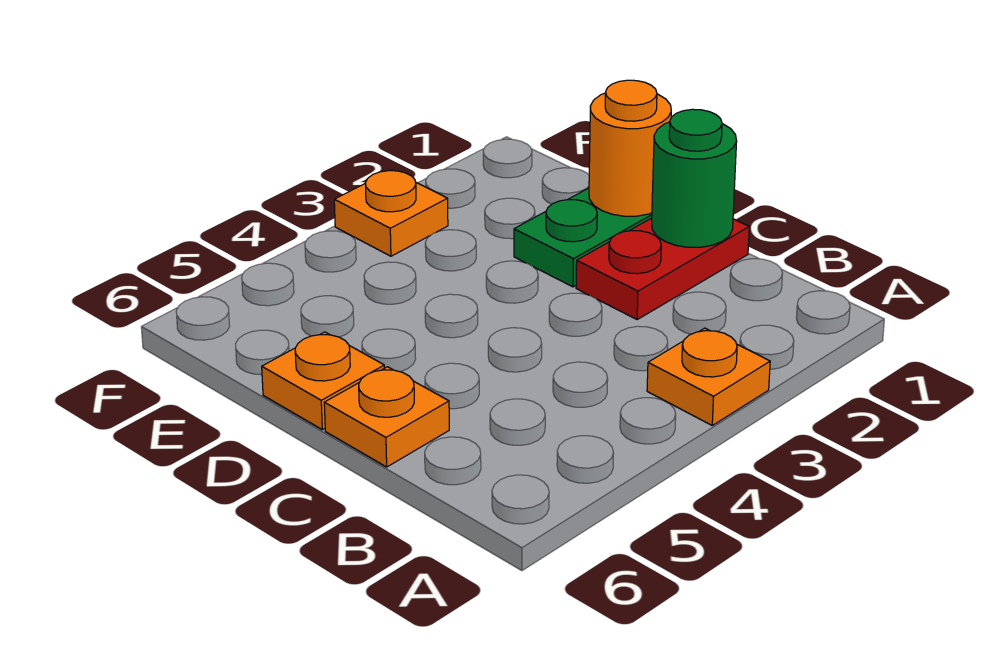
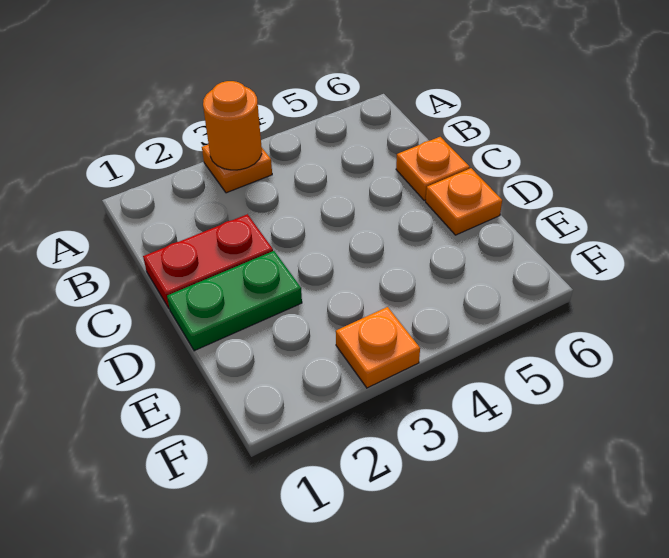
green round brick C1 level 2 -> none
orange round brick D1 level 2 -> orange round brick A3 level 2

